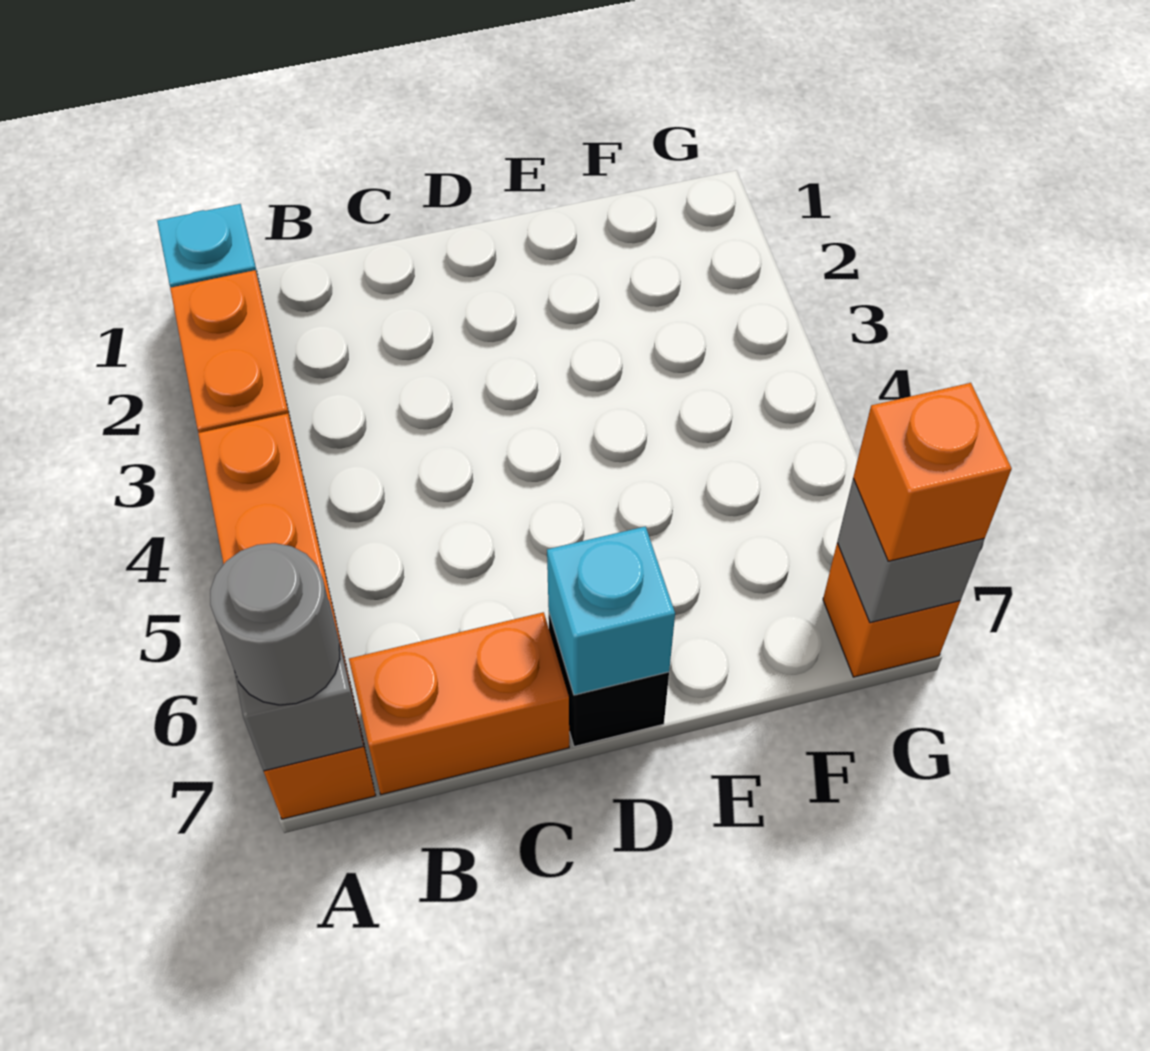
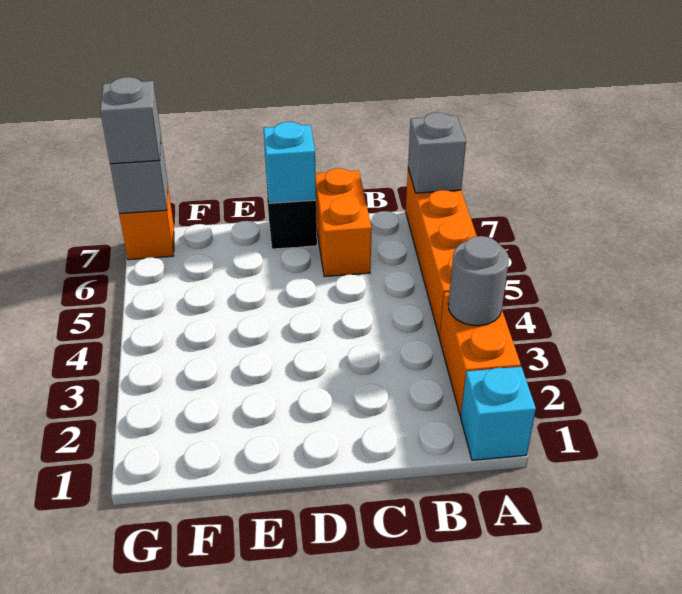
grey round brick A7 level 3 -> grey round brick A3 level 2
orange brick B7:C7 level 1 -> orange brick C6:C7 level 1
orange brick G7 level 3 -> grey brick G7 level 3

